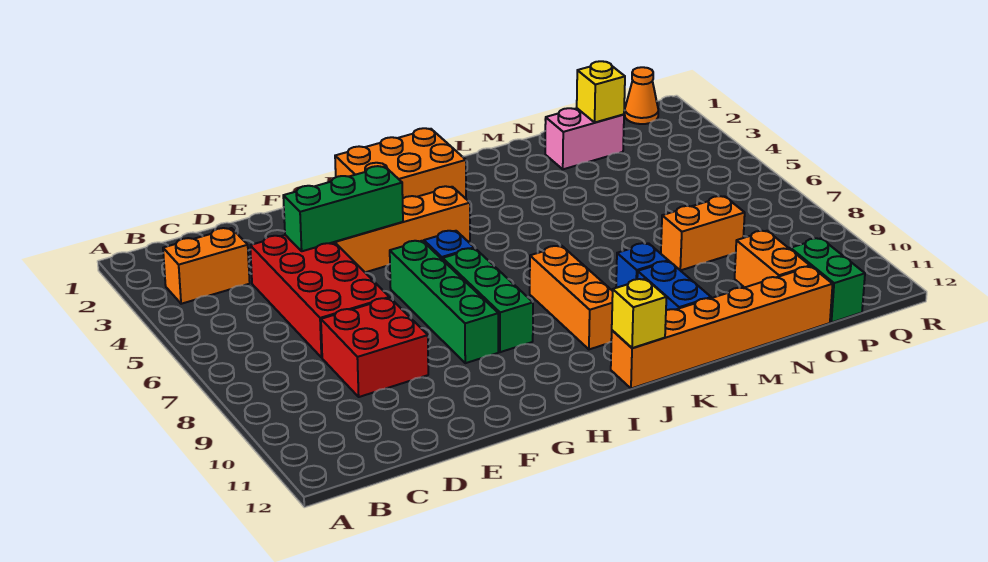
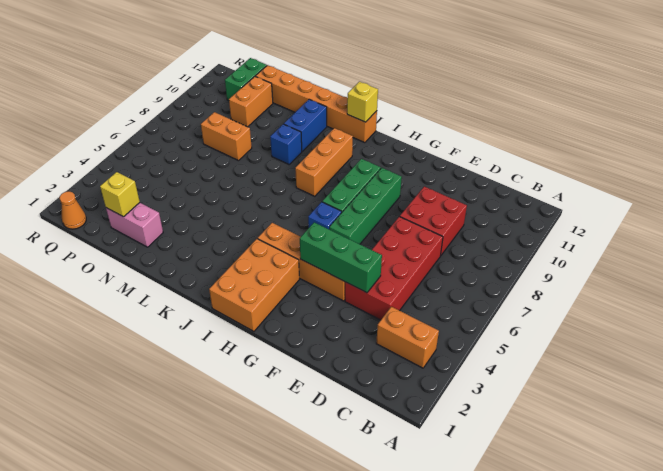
orange brick H1:J2 level 1 -> orange brick H1:I3 level 1

